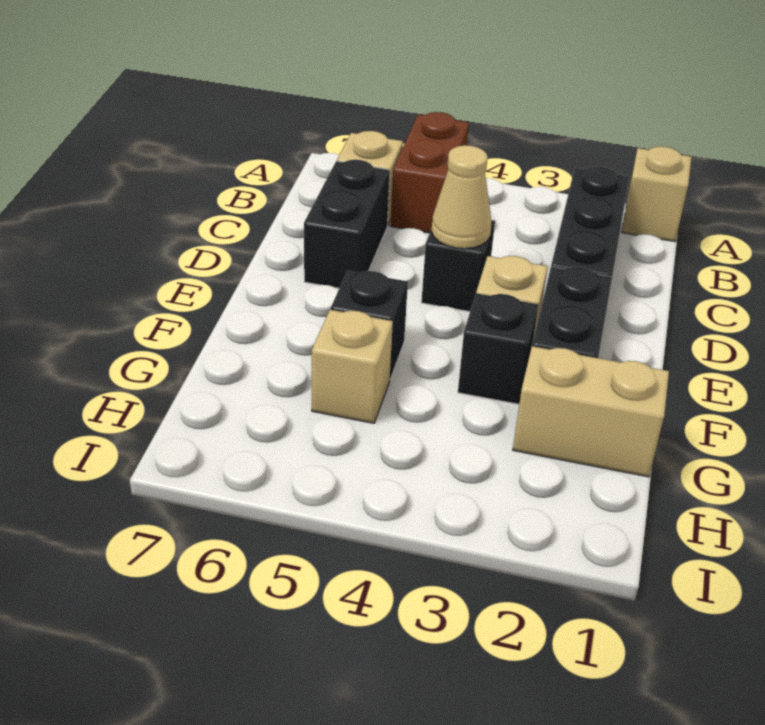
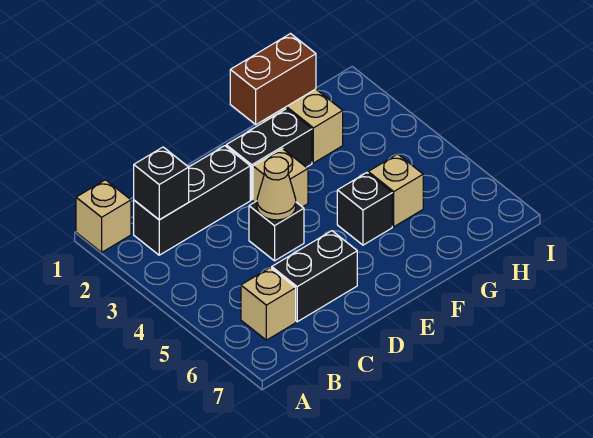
brown brick A5:B5 level 1 -> brown brick F1:G1 level 2
black brick F3 level 1 -> black brick B2 level 2

